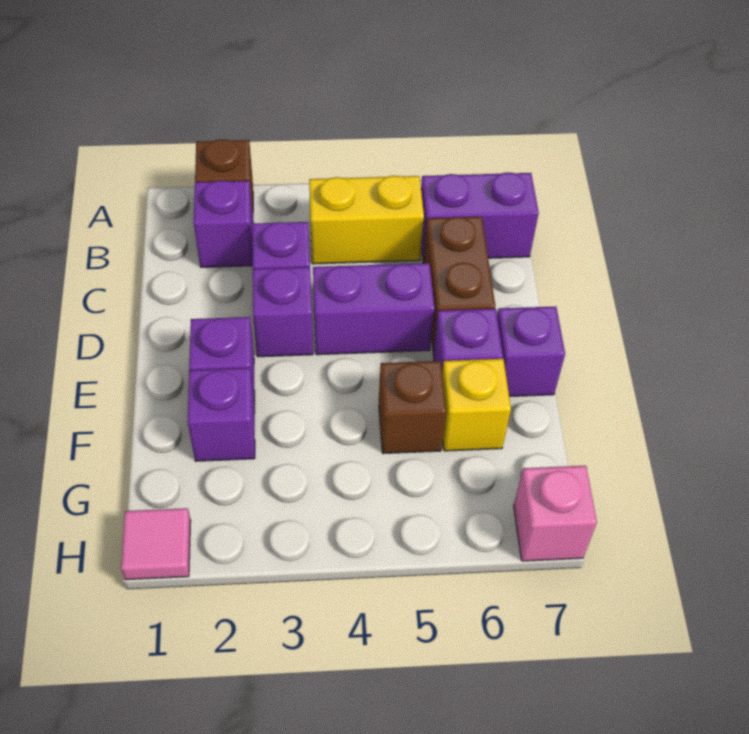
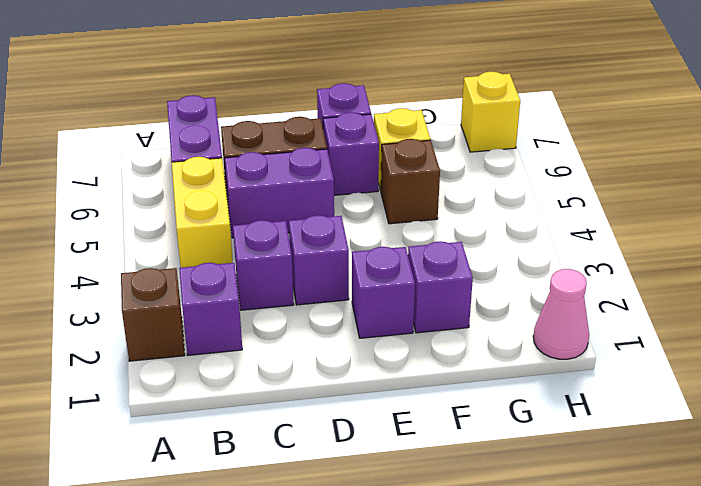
purple brick D4:D5 level 1 -> purple brick C5:D5 level 1
pink tile H1 level 1 -> pink cone H1 level 1
pink brick H7 level 1 -> yellow brick H7 level 1

